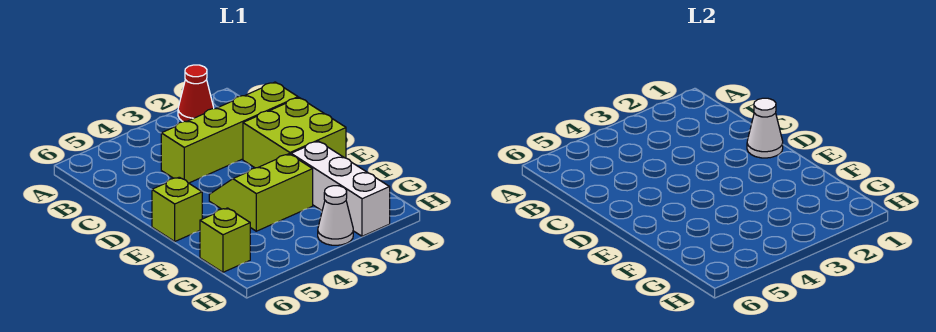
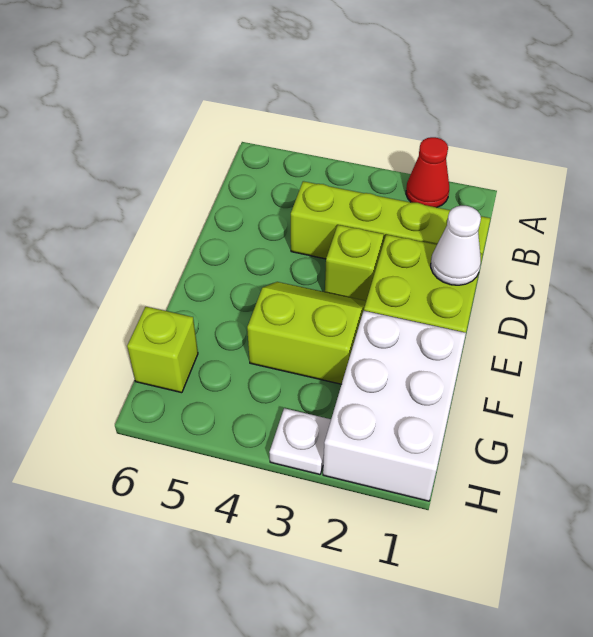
lime brick E6 level 1 -> lime brick D3 level 1
white brick F2:H2 level 1 -> white brick F1:H2 level 1
white cone H3 level 1 -> white plate H3 level 1

